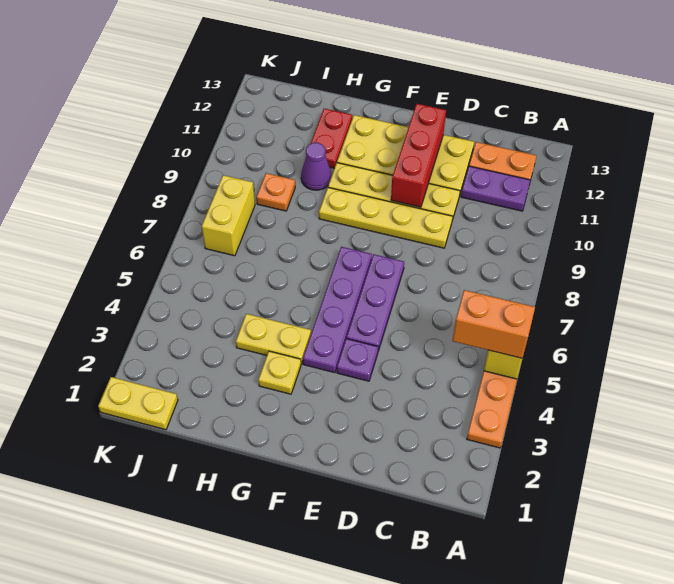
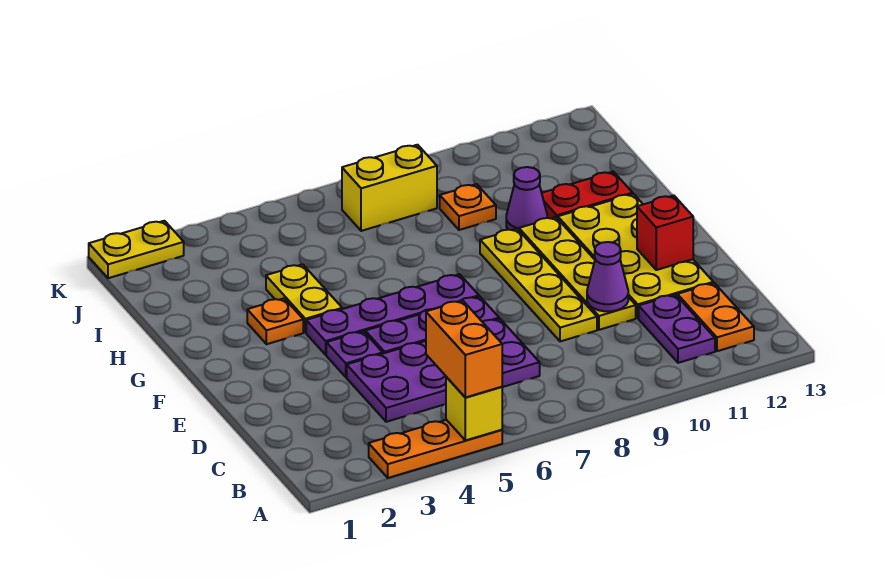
none -> purple plate C4:D7 level 1
none -> purple cone D10 level 2
red brick E10:E12 level 2 -> red brick E12 level 2
yellow plate G3 level 1 -> orange plate G3 level 1
yellow plate J1:K1 level 1 -> yellow plate K1:K2 level 1

